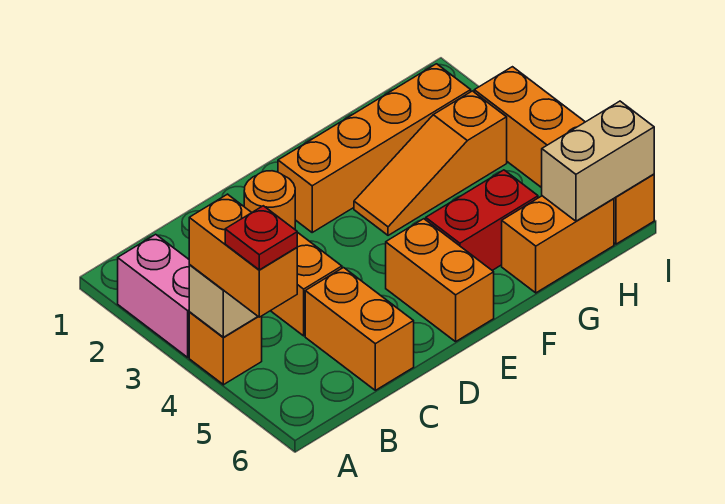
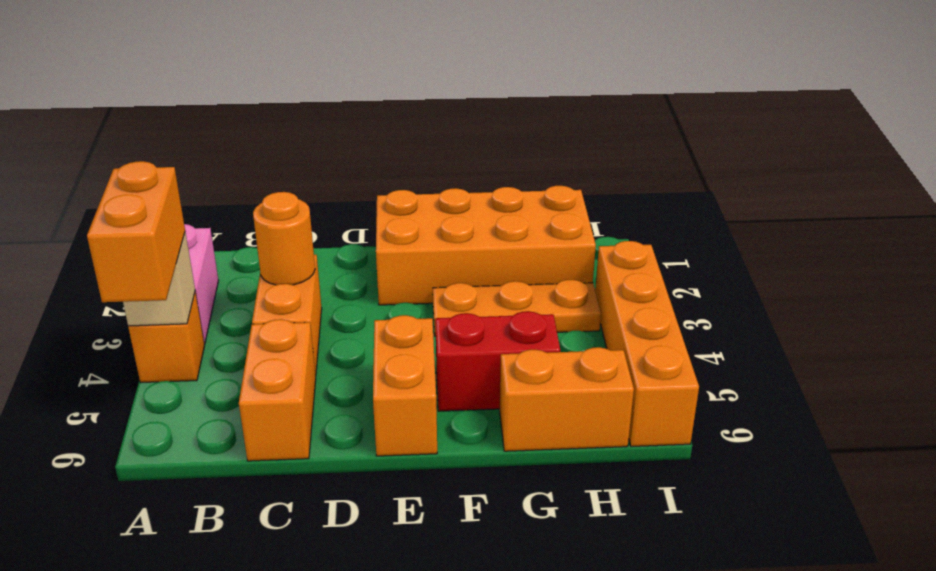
red plate A5 level 4 -> none
orange brick E2:H2 level 1 -> orange brick E1:H2 level 1
orange slope F3:H3 level 1 top H -> orange plate F3:H3 level 1
tan brick H6:I6 level 2 -> none

